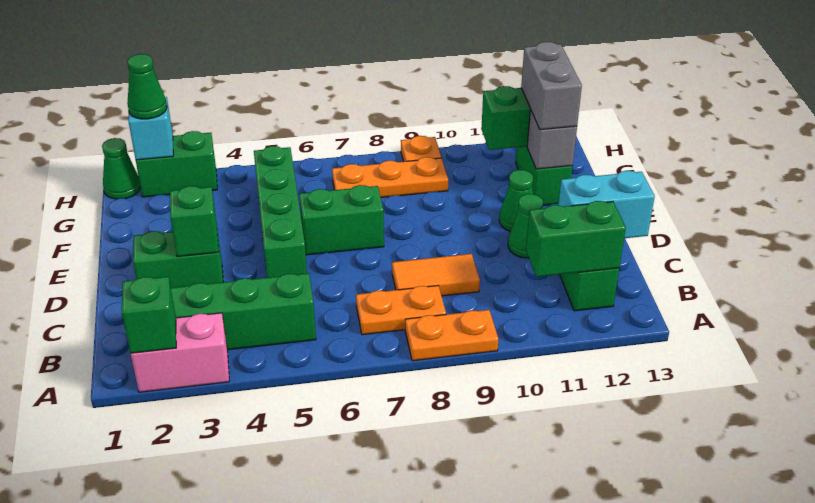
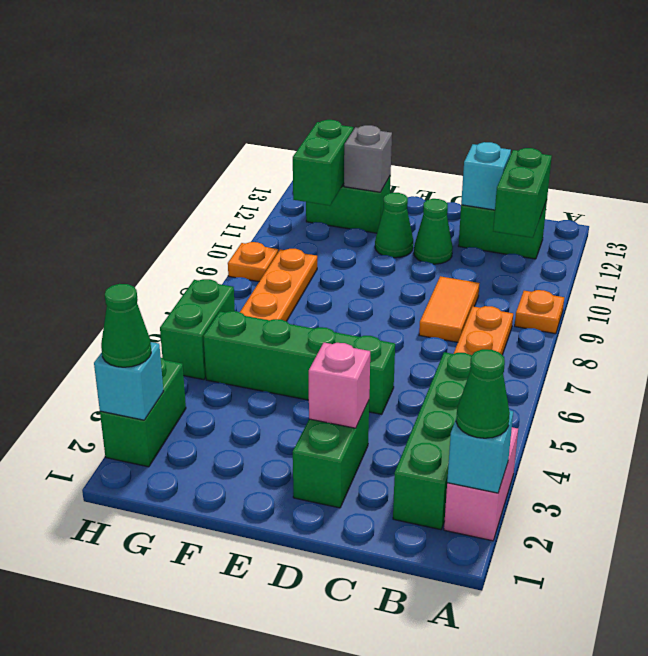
green brick A2 level 2 -> cyan brick A2 level 2
orange plate A8:A9 level 1 -> orange plate A9 level 1
cyan brick C12:C13 level 2 -> cyan brick C12 level 2
green brick D3 level 2 -> pink brick D3 level 2
green brick E6:E7 level 1 -> green brick H5:H6 level 1
grey brick F12:G12 level 3 -> none
green cone H1 level 1 -> green cone A2 level 3

